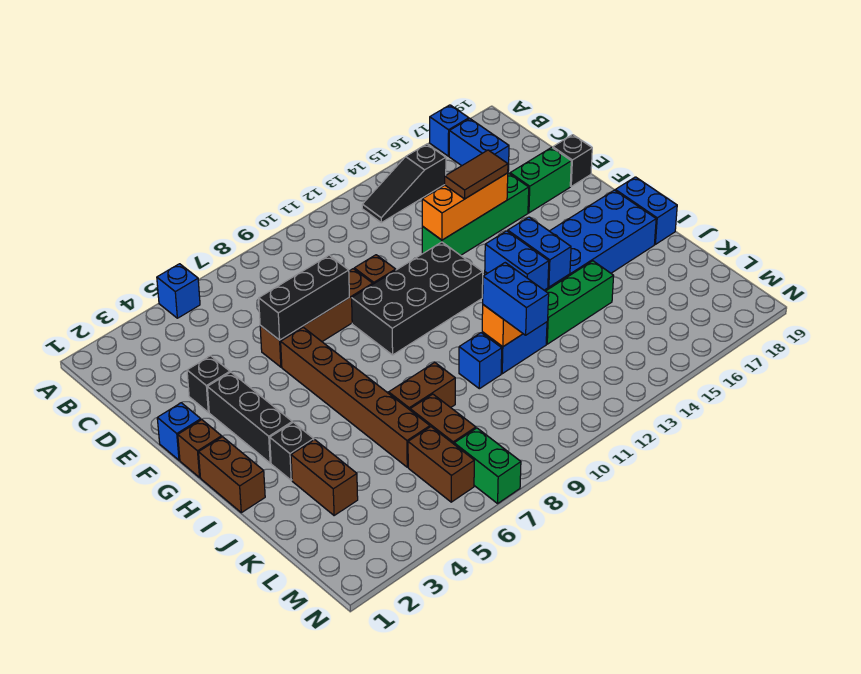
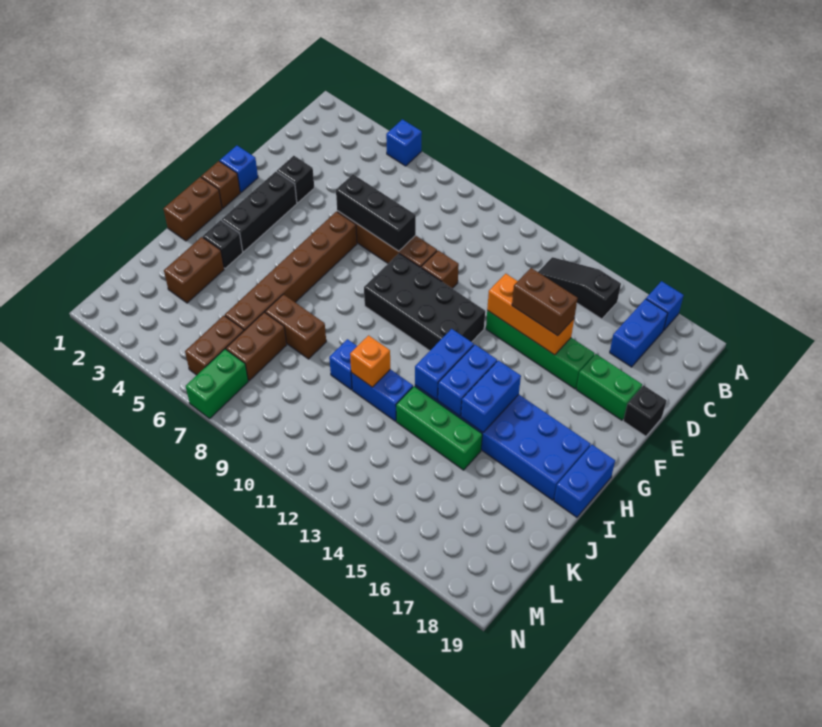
brown tile E14:E15 level 3 -> brown brick E14:E15 level 3
blue brick J11:K11 level 3 -> blue brick H15:I15 level 2

